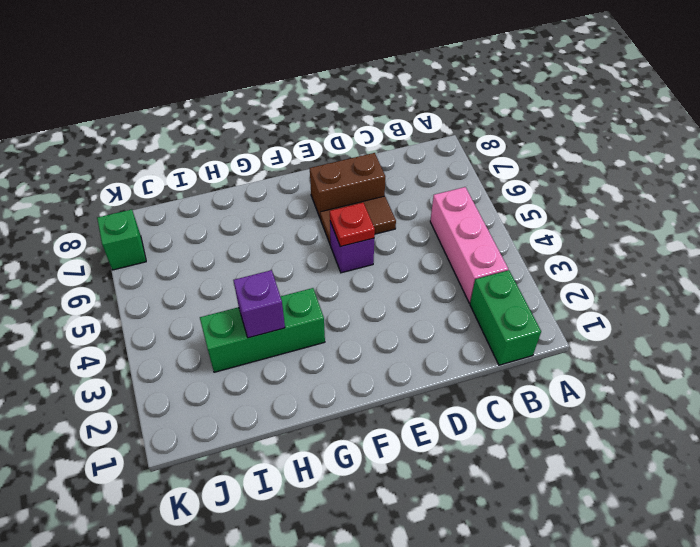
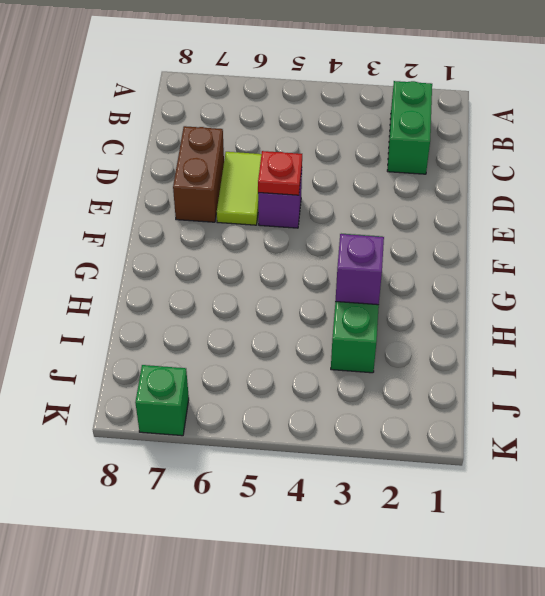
green brick B1:B2 level 1 -> green brick B2:C2 level 1
pink brick B3:B5 level 1 -> none
brown tile D6:E6 level 1 -> lime tile D6:E6 level 1

